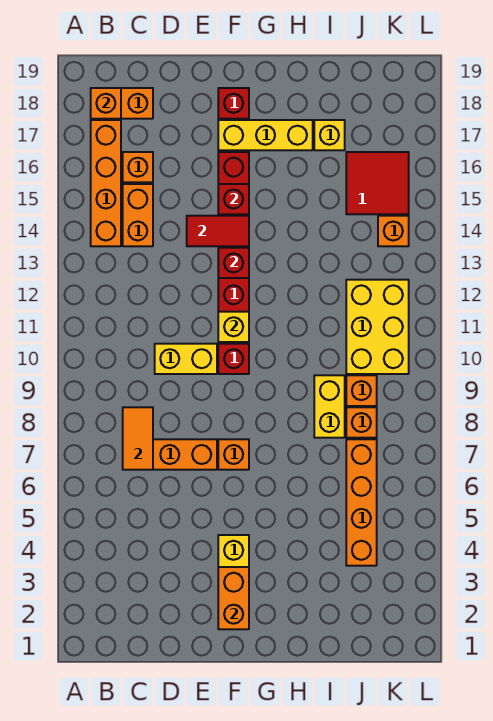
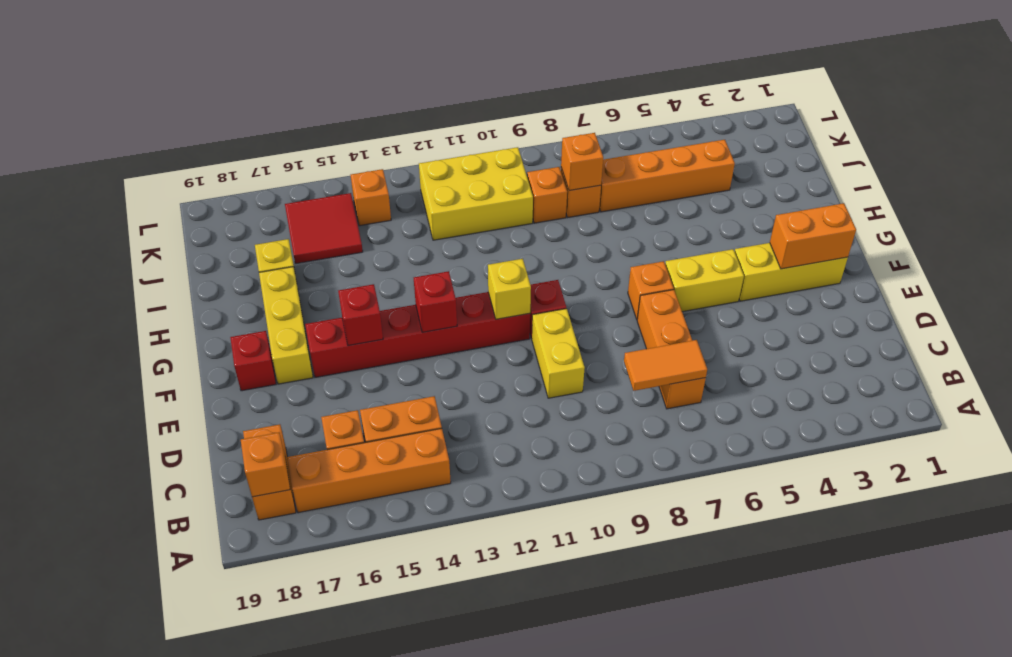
red tile E14:F14 level 2 -> none
yellow brick I8:I9 level 1 -> yellow brick F5:F6 level 1
none -> orange brick J8 level 2

